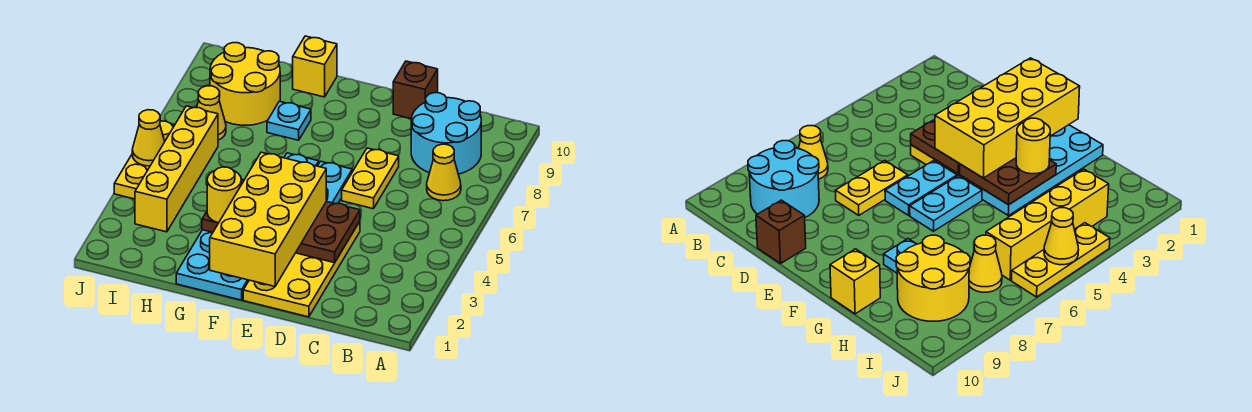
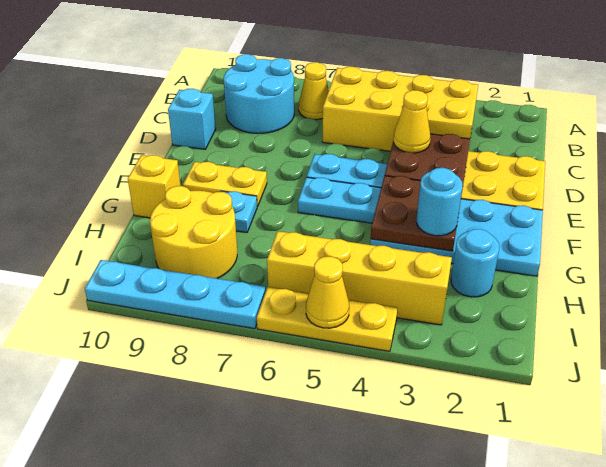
yellow plate D6:D7 level 1 -> yellow plate F8:F9 level 1
brown brick D10 level 1 -> cyan brick D10 level 1
yellow brick E1:F4 level 3 -> yellow brick B3:C6 level 1
yellow round brick G3 level 3 -> cyan round brick G3 level 3
none -> cyan round brick H2 level 1
yellow cone I7 level 1 -> yellow cone D4 level 3
none -> cyan plate J7:J10 level 1

